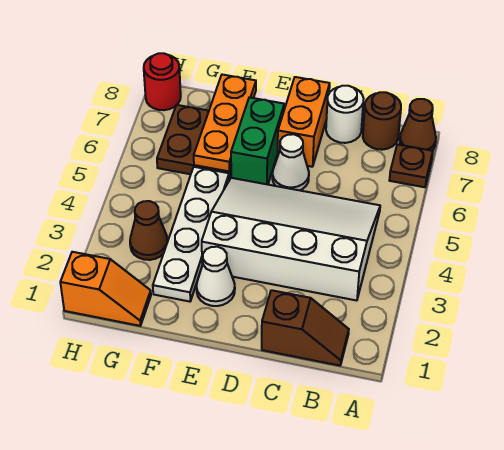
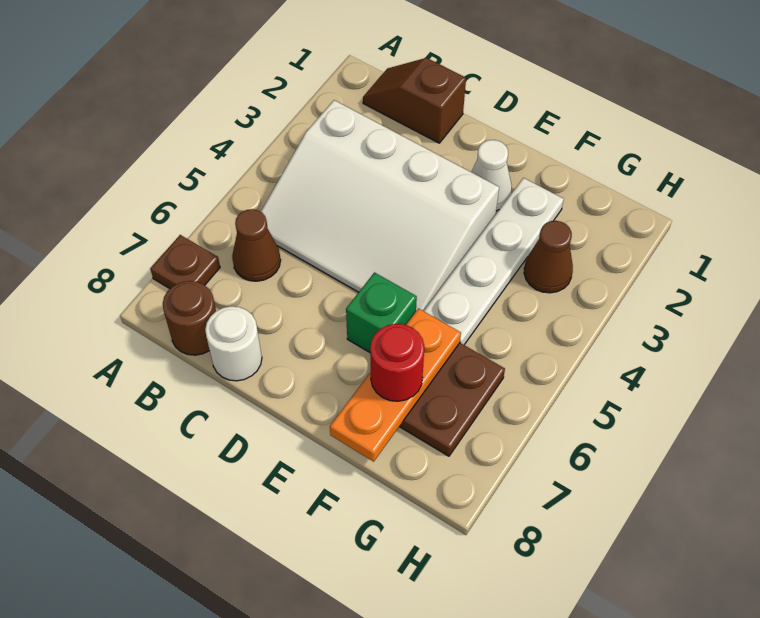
brown cone A8 level 1 -> brown cone B6 level 1
white cone D6 level 1 -> none
orange brick D7:D8 level 1 -> none
green brick E6:E7 level 1 -> green brick E6 level 1
orange slope G1:H1 level 1 top H -> none
red round brick H8 level 1 -> red round brick F7 level 3

